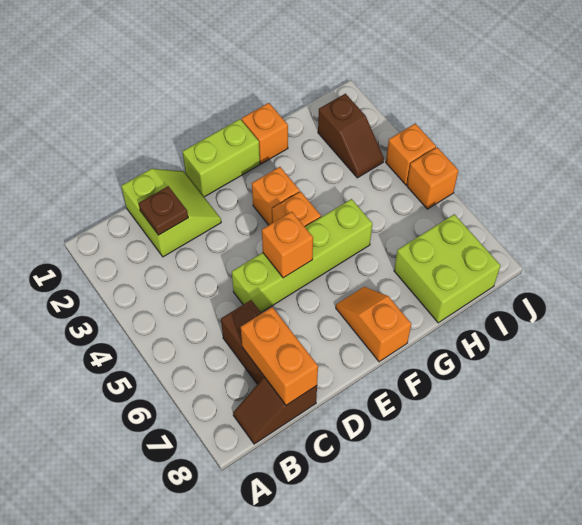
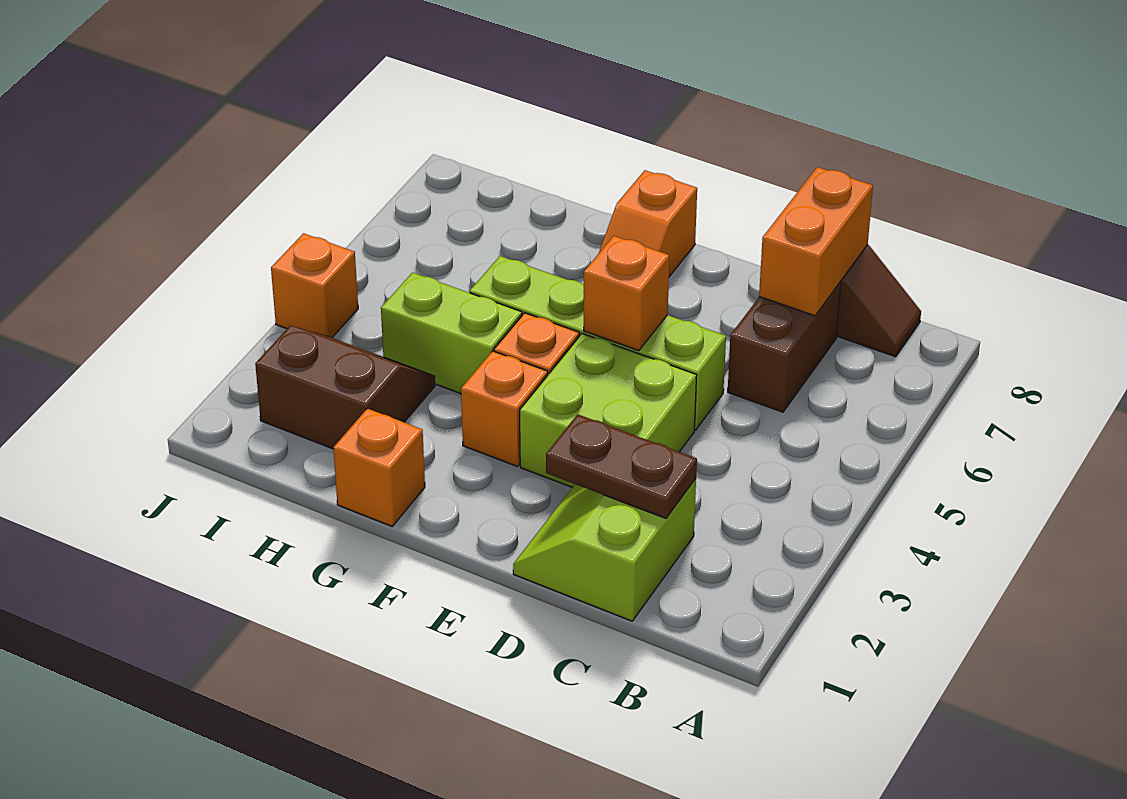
brown plate C2 level 2 -> brown plate C2:D2 level 2
lime brick E1:F1 level 1 -> lime brick G4:H4 level 1
lime brick H7:I8 level 1 -> lime brick D3:E4 level 1
brown slope I2:I3 level 1 top 2 -> brown slope H2:I3 level 1 top 2
orange brick J5 level 1 -> none

